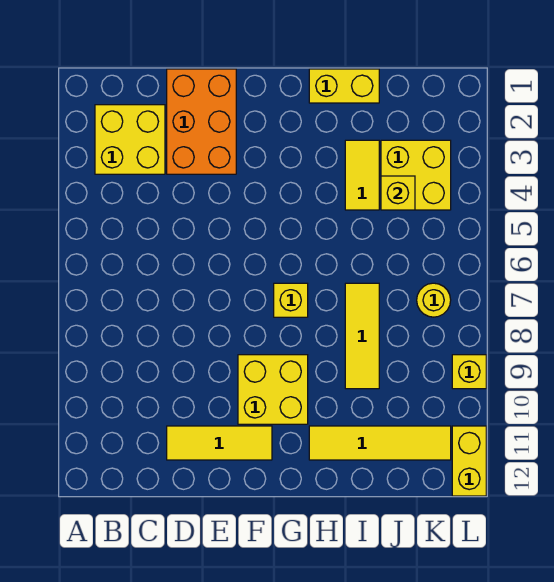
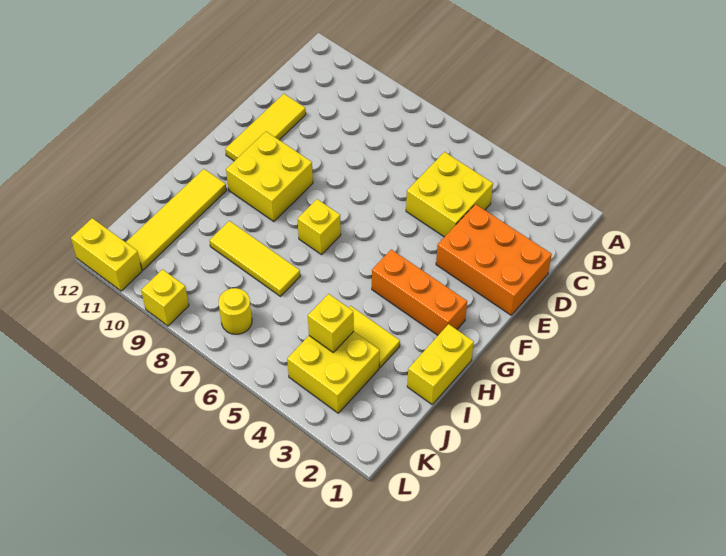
yellow brick B2:C3 level 1 -> yellow brick C4:D5 level 1
none -> orange brick G2:G4 level 1

